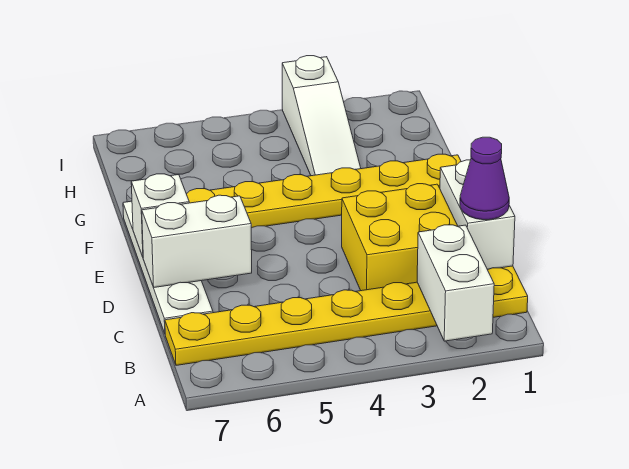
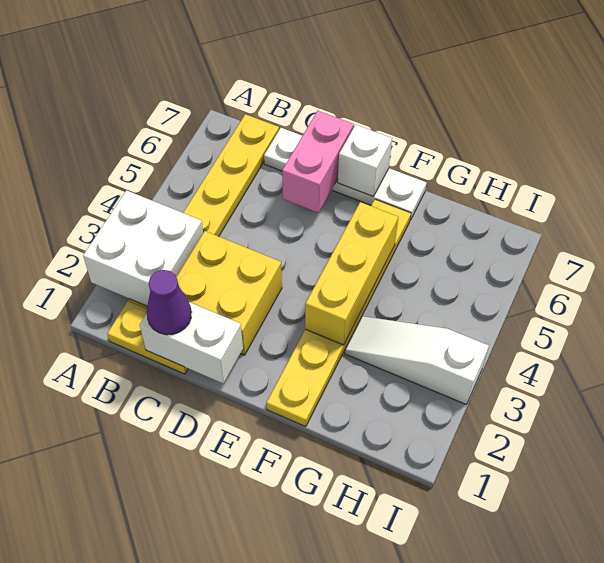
white brick A2:B2 level 2 -> white brick A2:B3 level 2
white brick D6:D7 level 2 -> pink brick D6:D7 level 2
none -> yellow brick F3:F5 level 2

